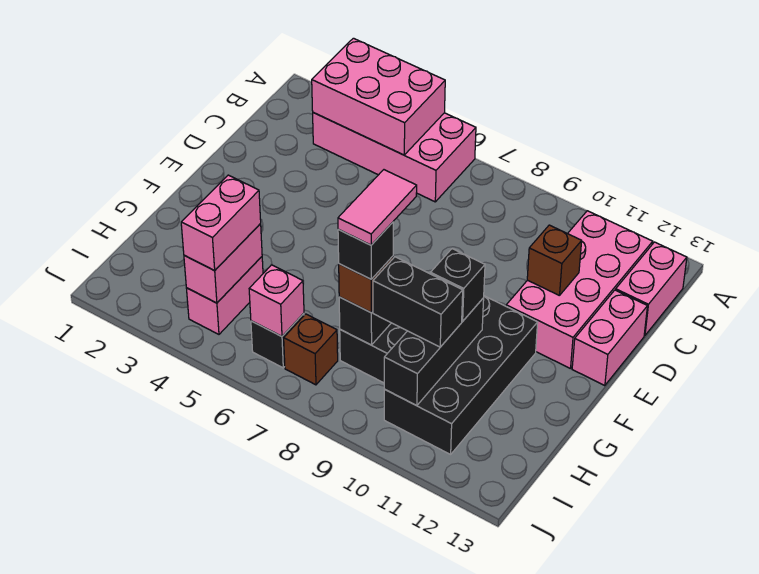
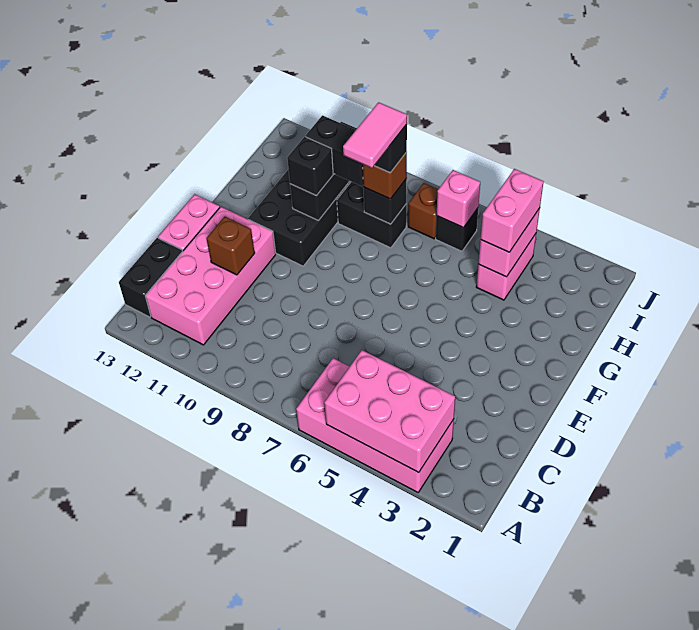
pink brick B13:C13 level 1 -> black brick B13:C13 level 1

